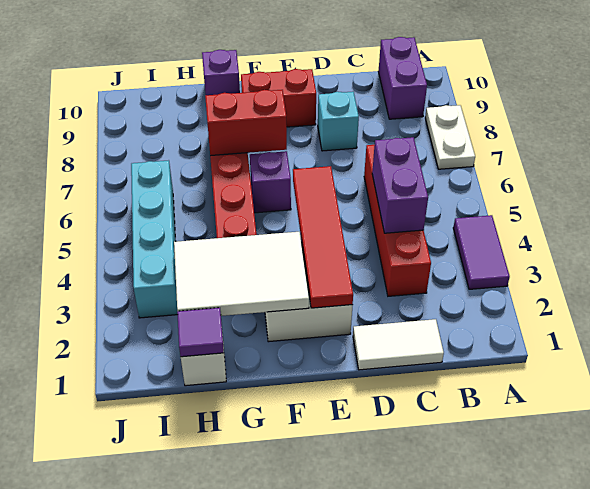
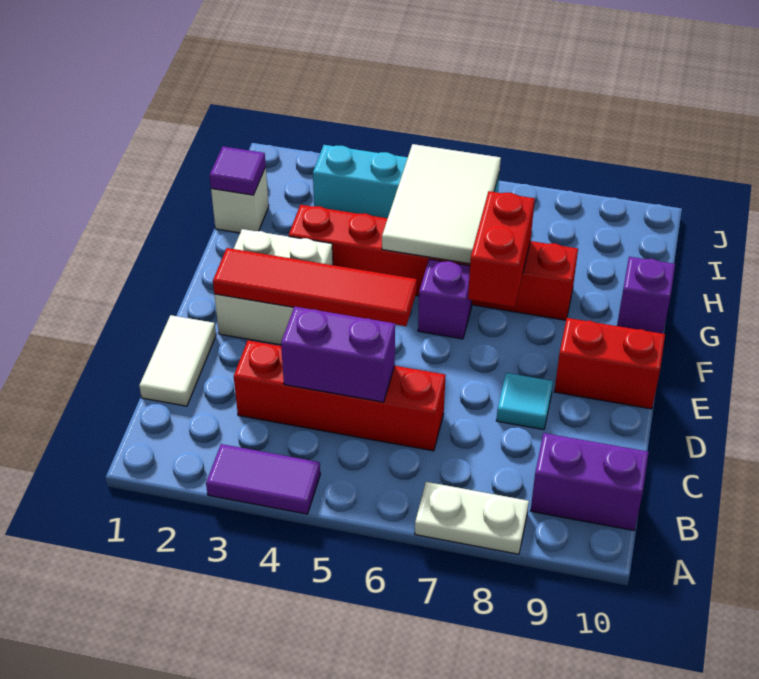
cyan brick D8 level 1 -> cyan tile D8 level 1
red brick E9:F9 level 1 -> red brick E9:E10 level 1
white tile F2:H3 level 2 -> white tile G5:I6 level 2

